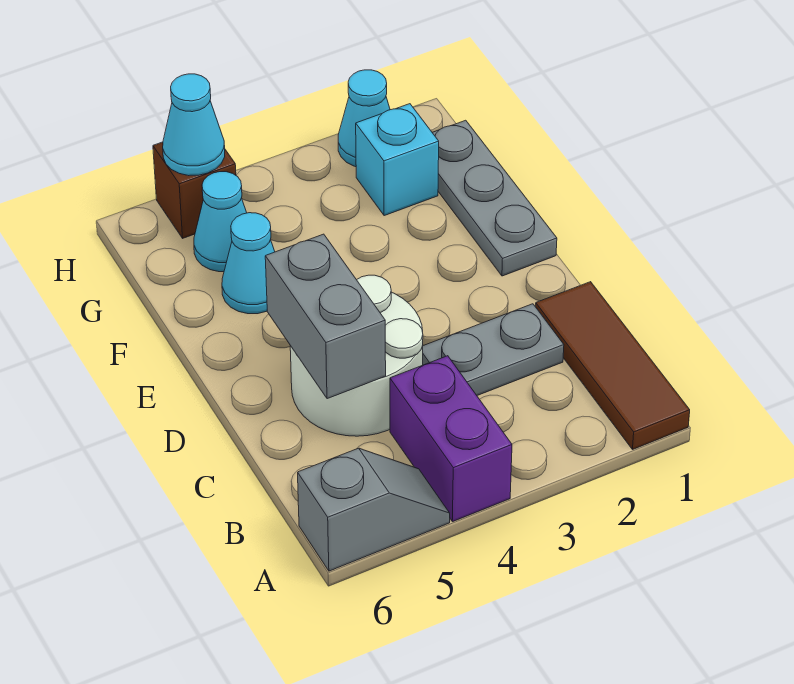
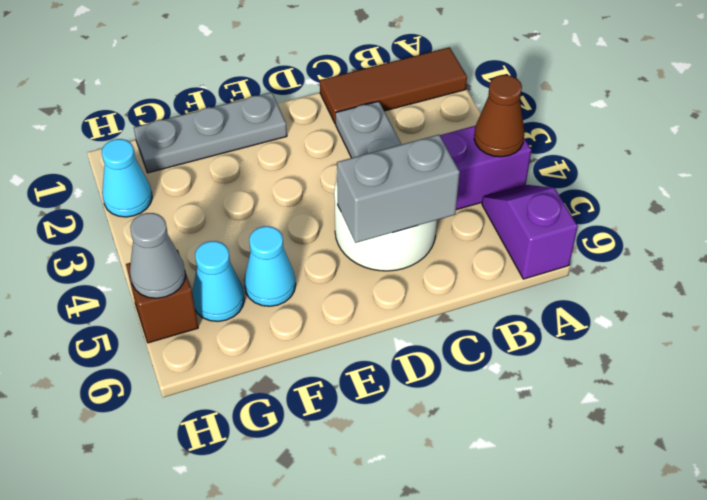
none -> brown cone A4 level 2
grey slope A5:A6 level 1 top 6 -> purple slope A5:A6 level 1 top 6
cyan brick G2 level 1 -> none
cyan cone H5 level 2 -> grey cone H5 level 2

